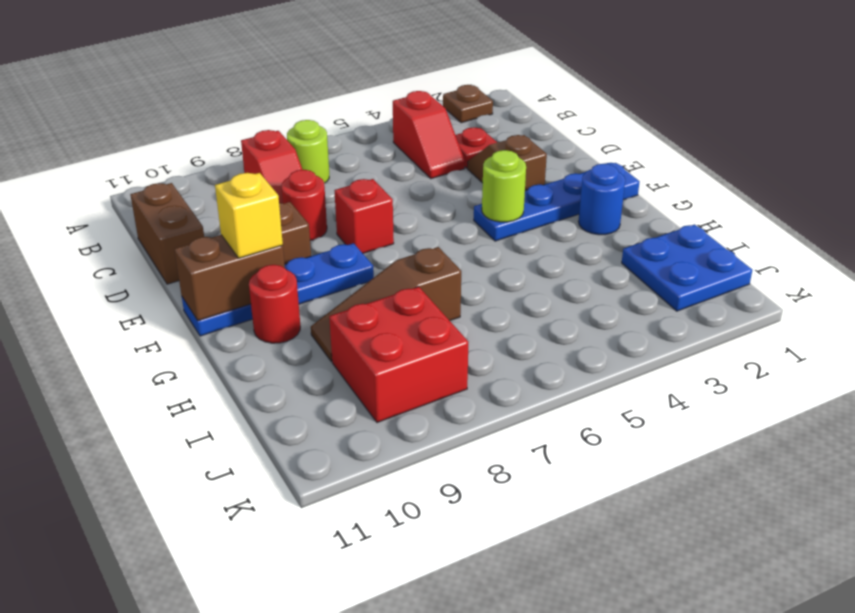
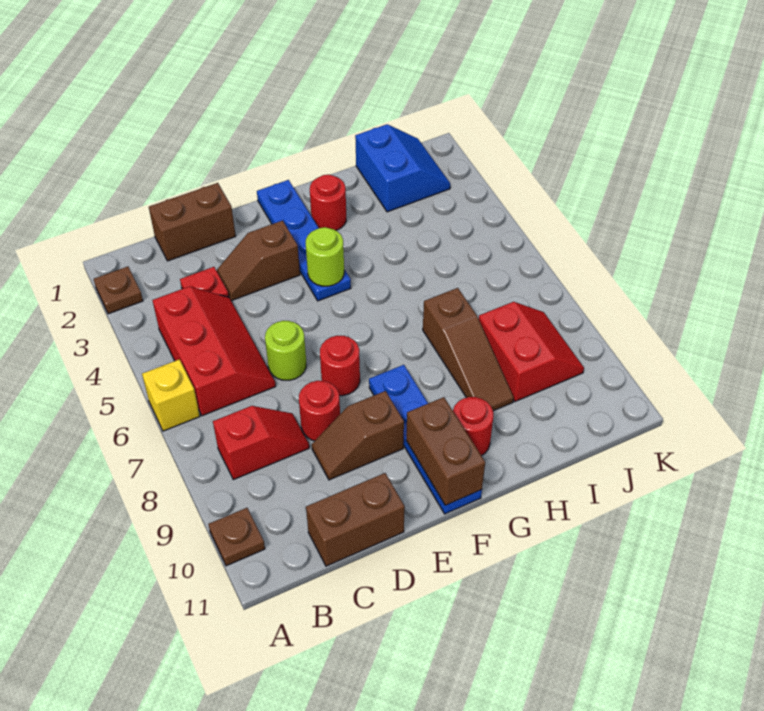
none -> brown plate A10 level 1
red slope B4:C4 level 1 top B -> red slope B4:C6 level 1 top B
lime round brick B7 level 1 -> lime round brick D6 level 1
none -> brown brick C1:D1 level 1
red brick E7 level 1 -> red round brick E7 level 1
yellow brick F10 level 3 -> yellow brick A6 level 1
blue round brick G2 level 1 -> red round brick G2 level 1
blue plate I1:J2 level 1 -> blue slope I1:J2 level 1 top I
red brick I8:J9 level 1 -> red slope I8:J9 level 1 top I

